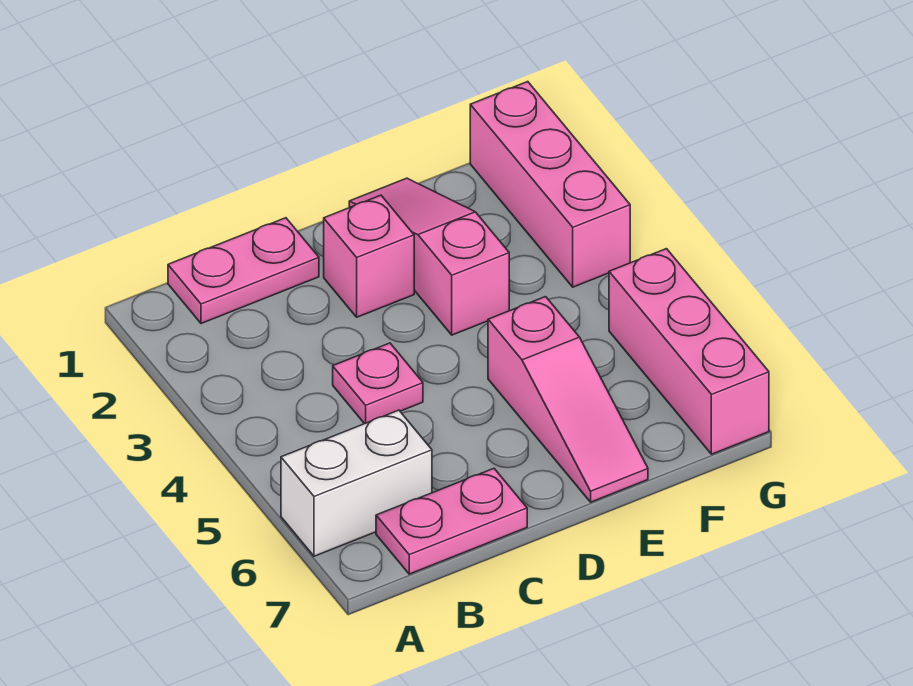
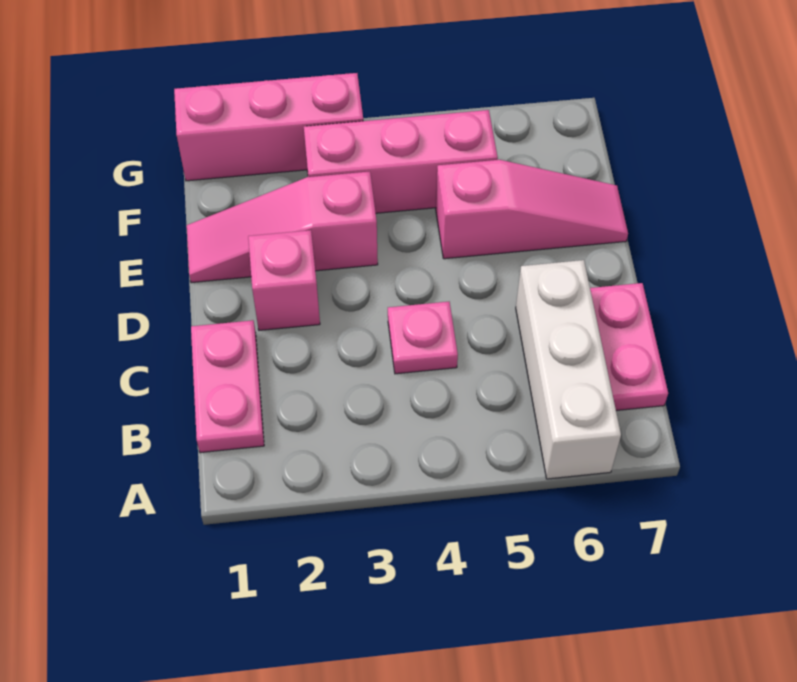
white brick A6:B6 level 1 -> white brick A6:C6 level 1
pink brick G5:G7 level 1 -> pink brick F3:F5 level 1

